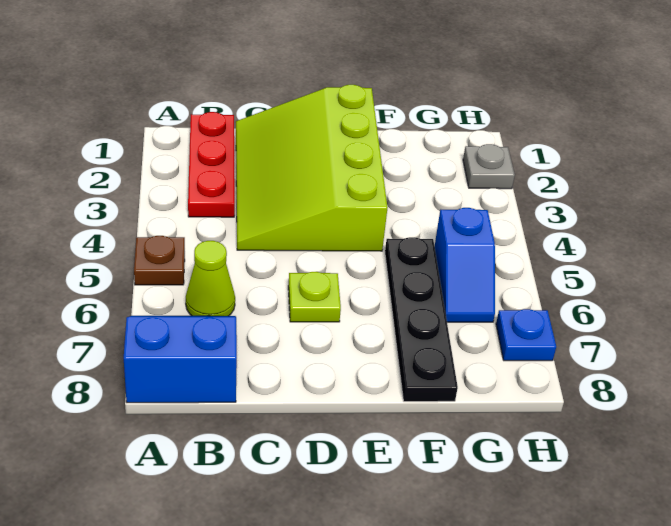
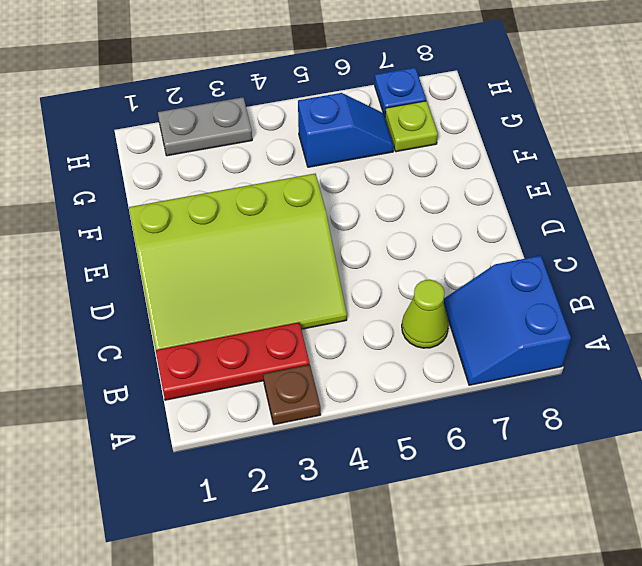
brown plate A5 level 1 -> brown plate A3 level 1
lime plate D6 level 1 -> lime plate G7 level 1
black plate F5:F8 level 1 -> none
grey plate H2 level 1 -> grey plate H2:H3 level 1

